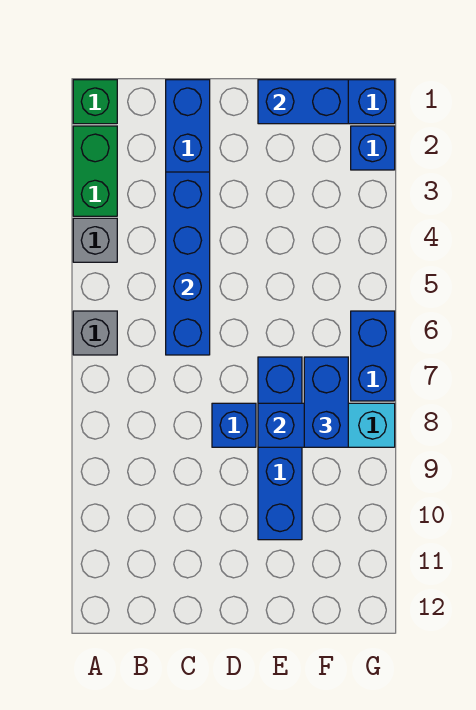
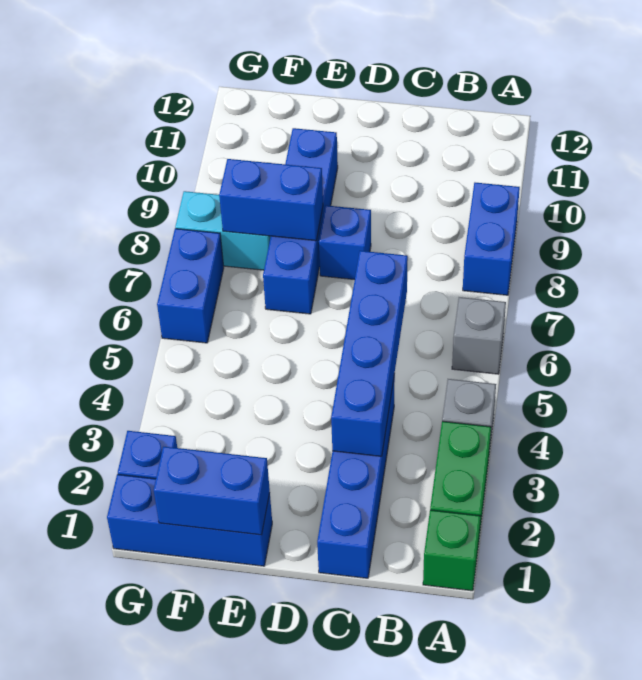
blue brick F7:F8 level 3 -> blue brick A8:A9 level 1

